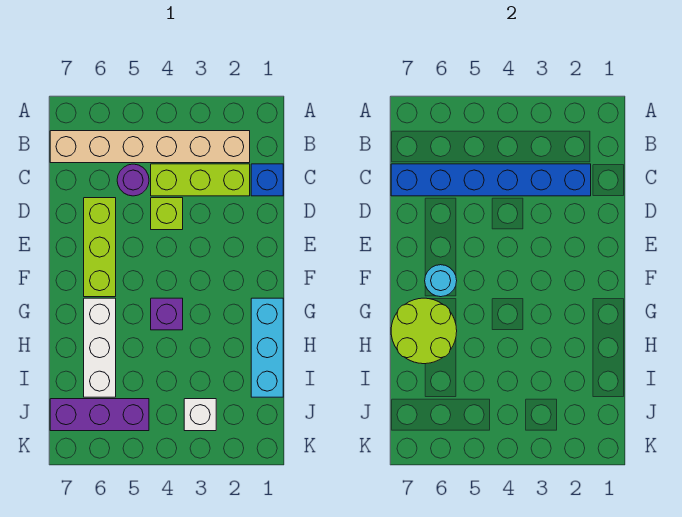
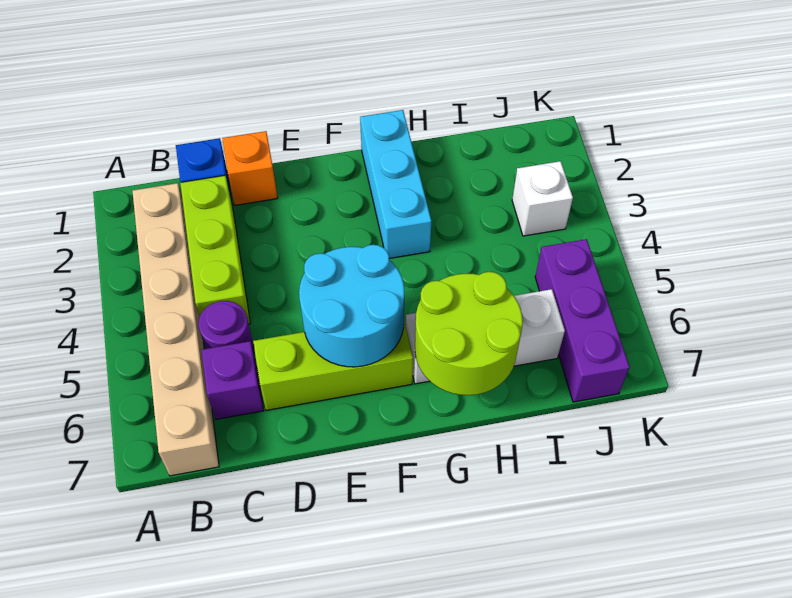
blue brick C2:C7 level 2 -> none
none -> orange brick D1 level 1
lime brick D4 level 1 -> none
cyan round brick F6 level 2 -> cyan round brick E5:F6 level 2
cyan brick G1:I1 level 1 -> cyan brick G1:G3 level 1
purple brick G4 level 1 -> purple brick C6 level 1

